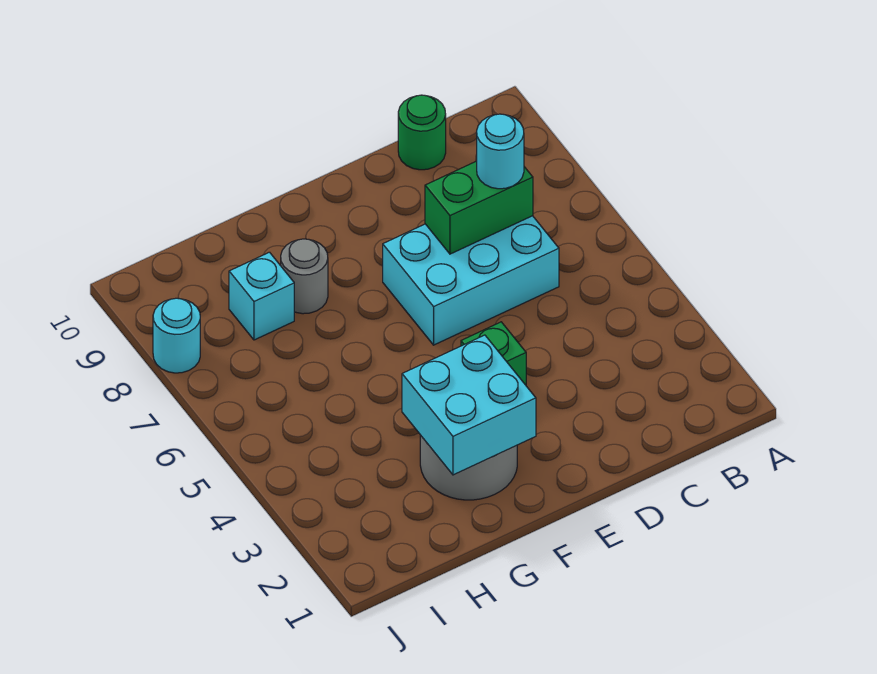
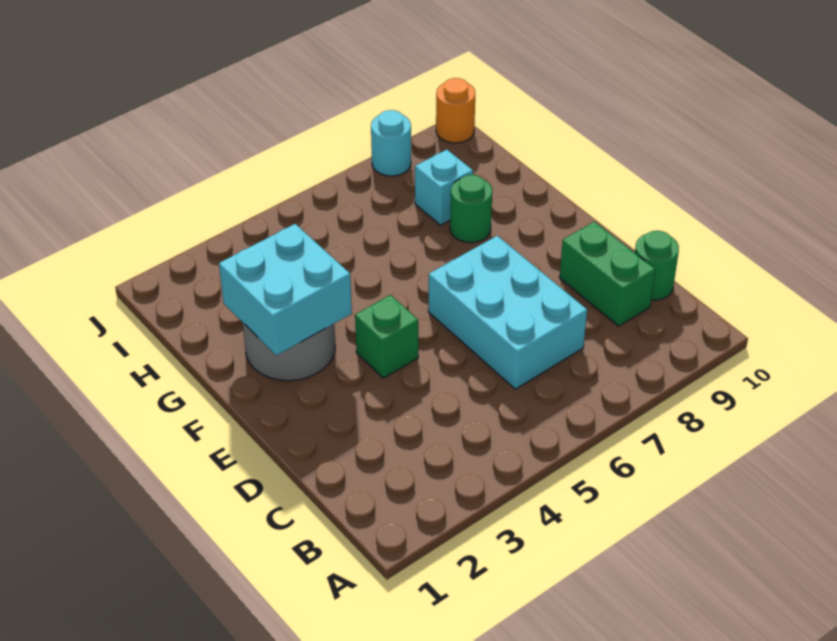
green brick C7:D7 level 2 -> green brick C9:D9 level 1
cyan round brick C7 level 3 -> none
grey round brick G8 level 1 -> green round brick G8 level 1
none -> orange round brick J10 level 1

